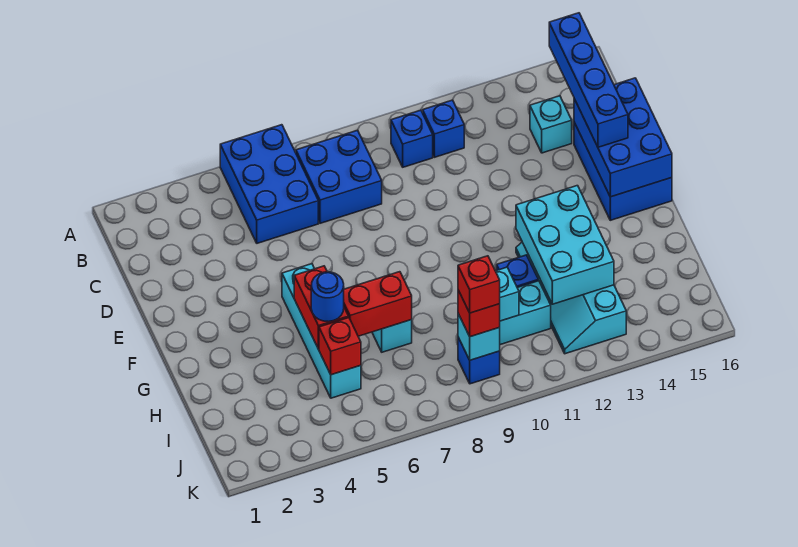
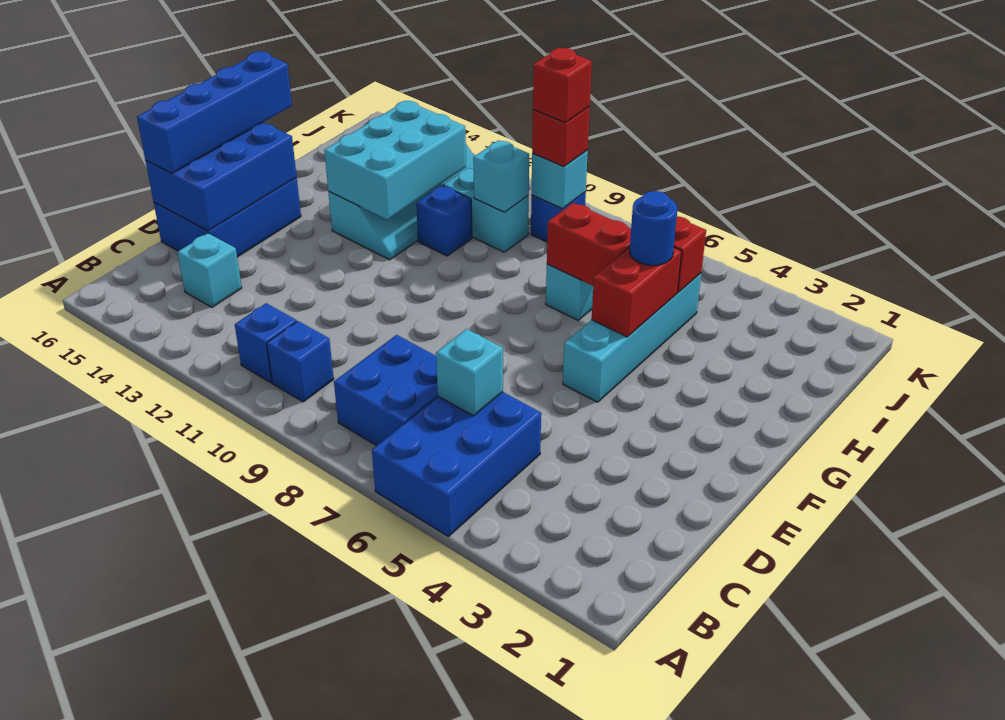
blue brick B15:E15 level 3 -> blue brick D16:G16 level 3
none -> cyan brick C6 level 2

